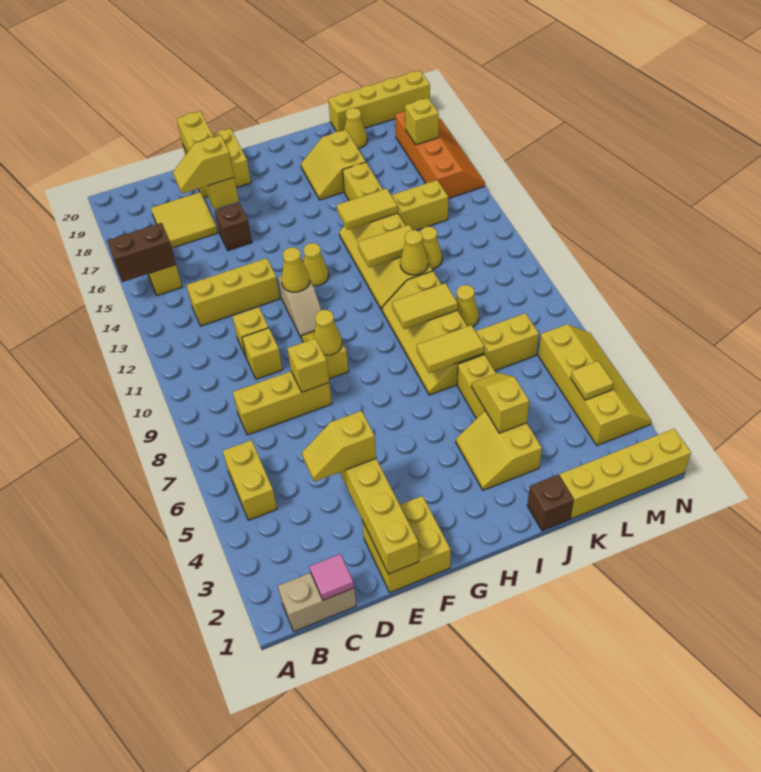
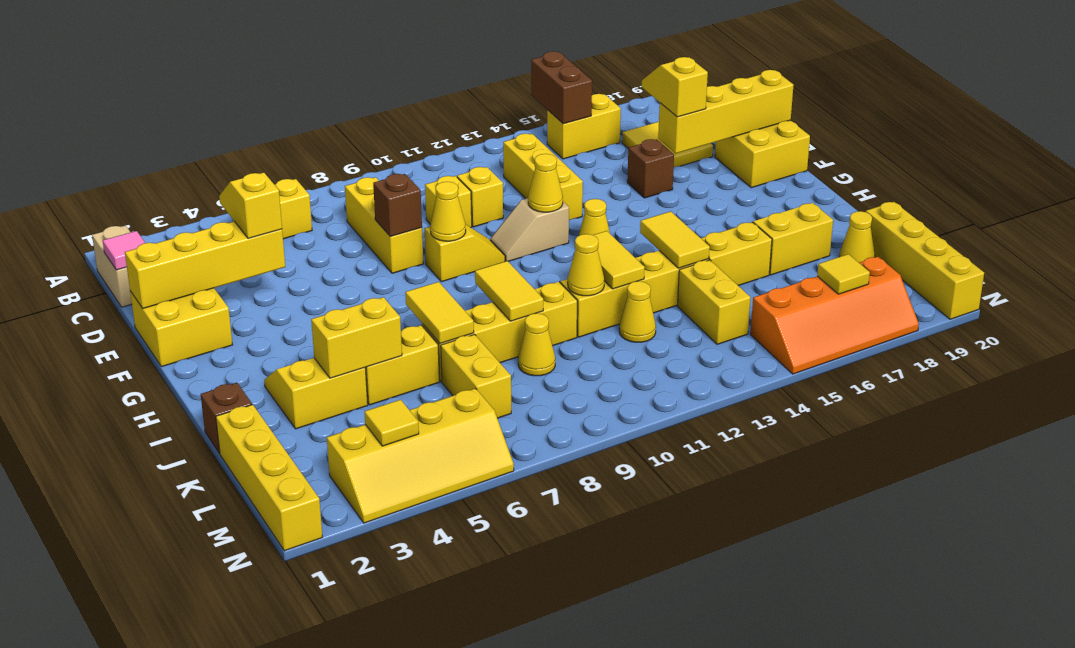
yellow brick E8 level 2 -> brown brick E8 level 2
yellow slope J4:J5 level 2 top 4 -> yellow brick J4:J5 level 2
yellow brick M17 level 2 -> yellow tile M17 level 2

